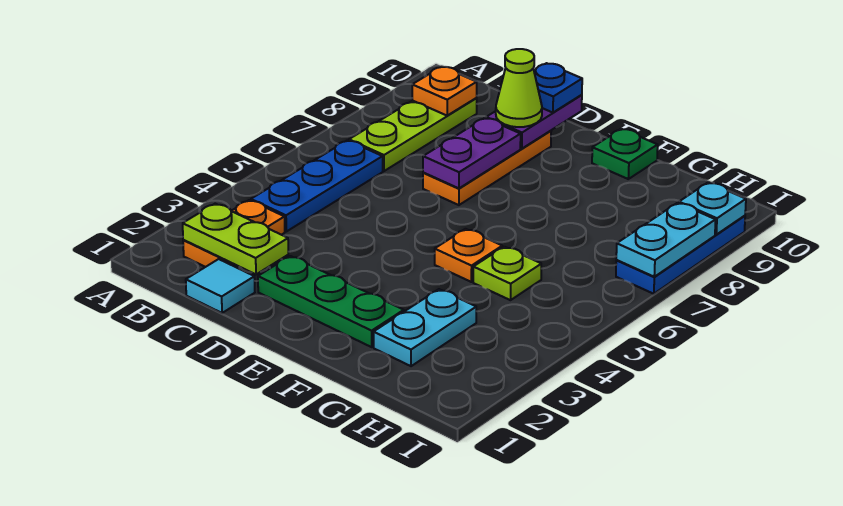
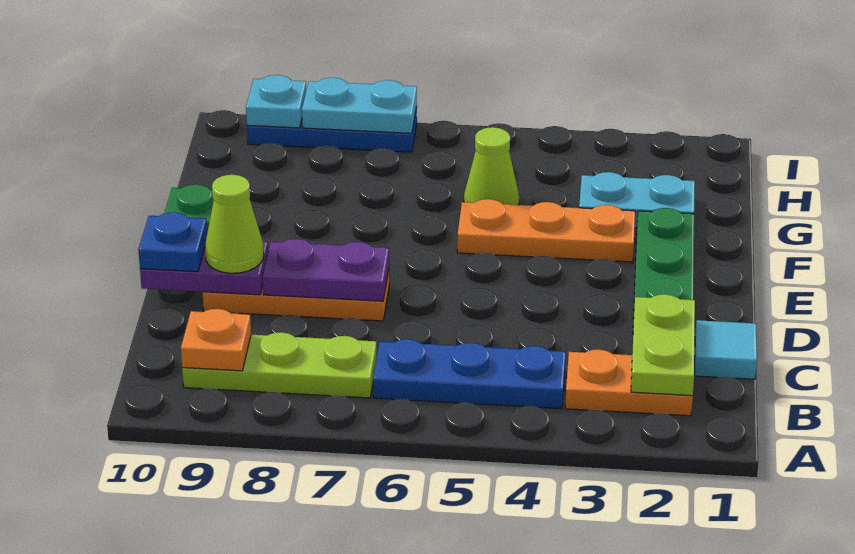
orange plate F5 level 1 -> orange plate F3:F5 level 1
lime plate G5 level 1 -> lime cone G5 level 1

